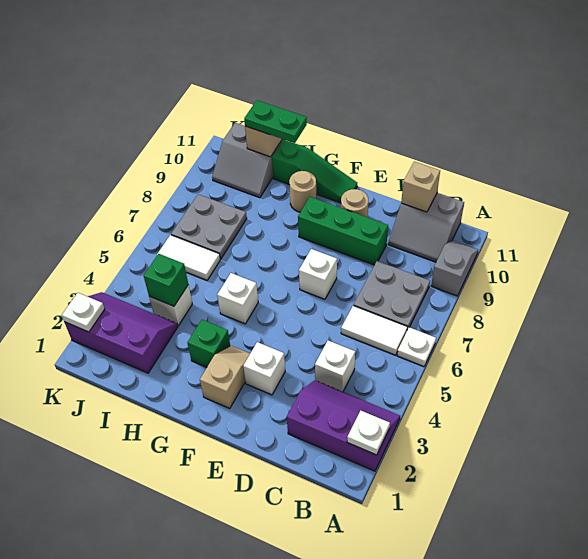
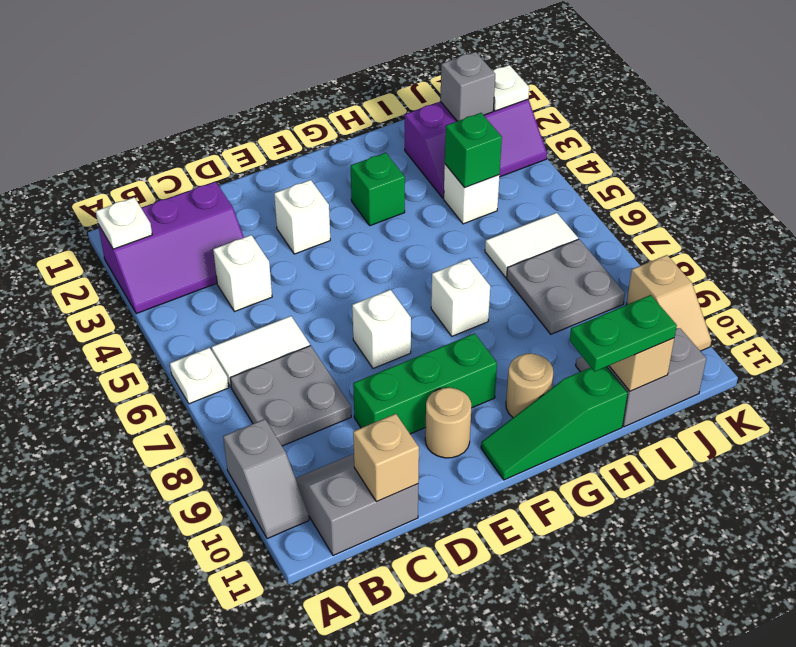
tan slope F2:F3 level 1 top 2 -> tan slope K9:K10 level 1 top 9
white brick G5 level 1 -> white brick G7 level 1
none -> grey brick J2 level 2

